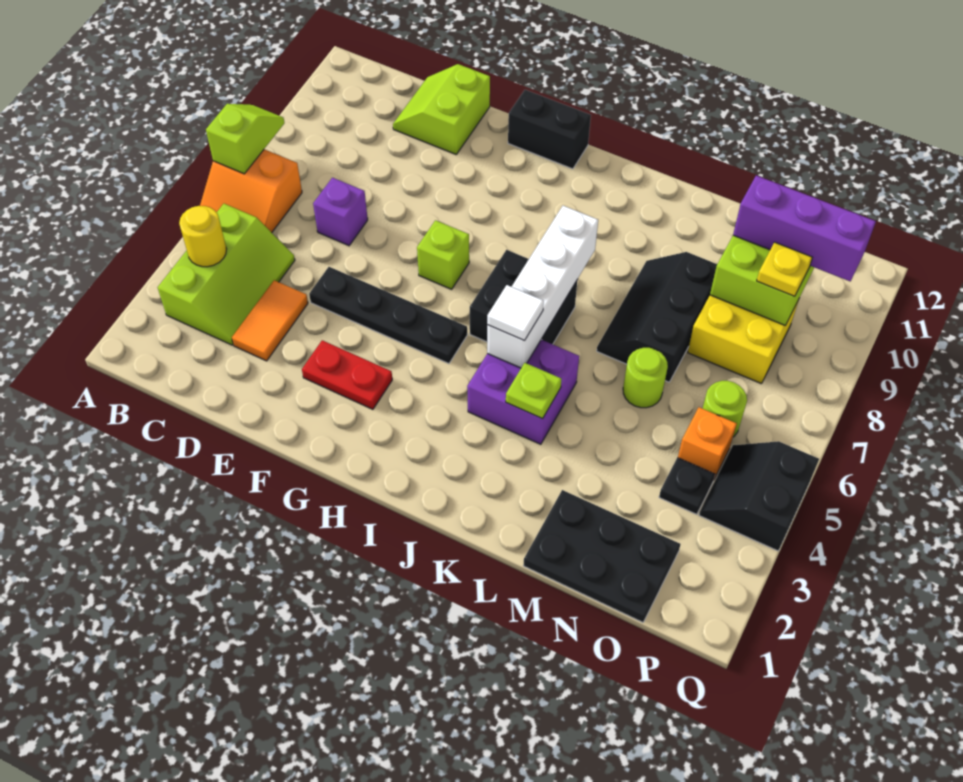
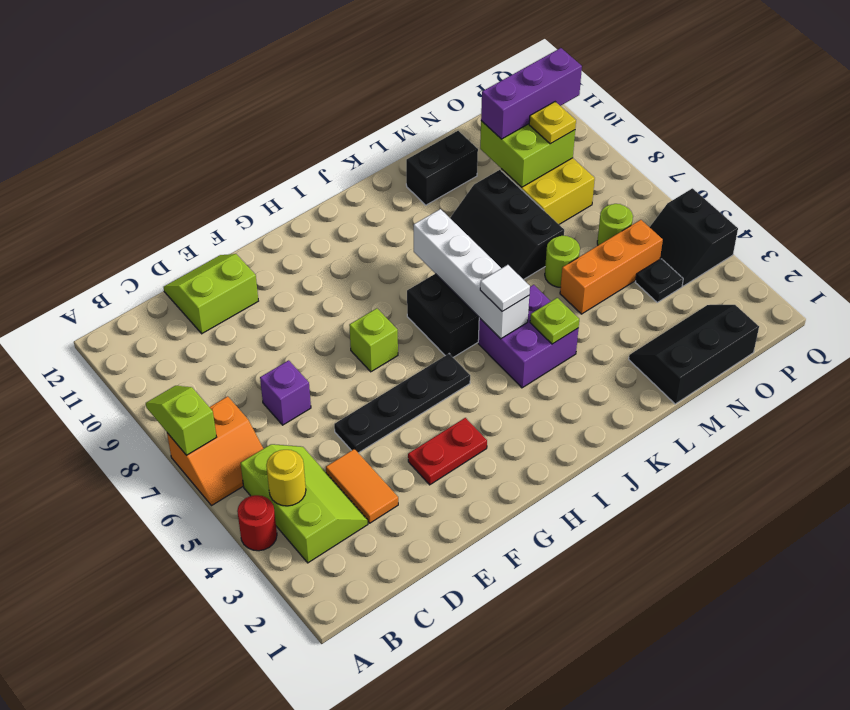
none -> red round brick A4 level 1
lime slope D11:E12 level 1 top E -> lime slope D11:E12 level 1 top 11
black brick G12:H12 level 1 -> black brick L11:M11 level 1
black plate M1:O2 level 1 -> black slope M1:O2 level 1 top 1
orange brick O5 level 1 -> orange brick M5:O5 level 1

